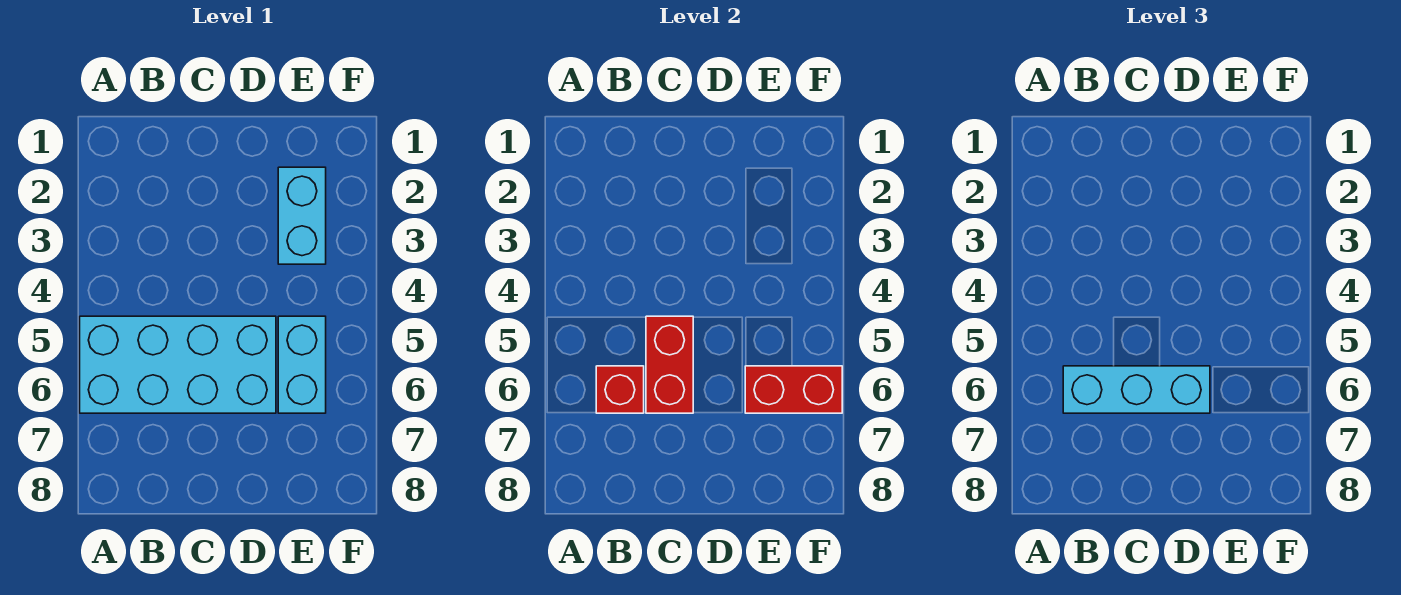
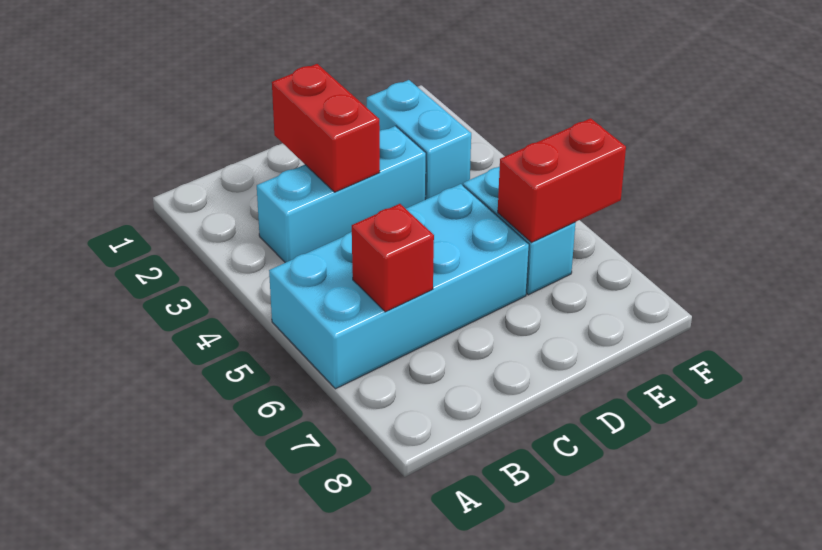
cyan brick B6:D6 level 3 -> cyan brick B3:D3 level 1
red brick C5:C6 level 2 -> red brick C2:C3 level 2

